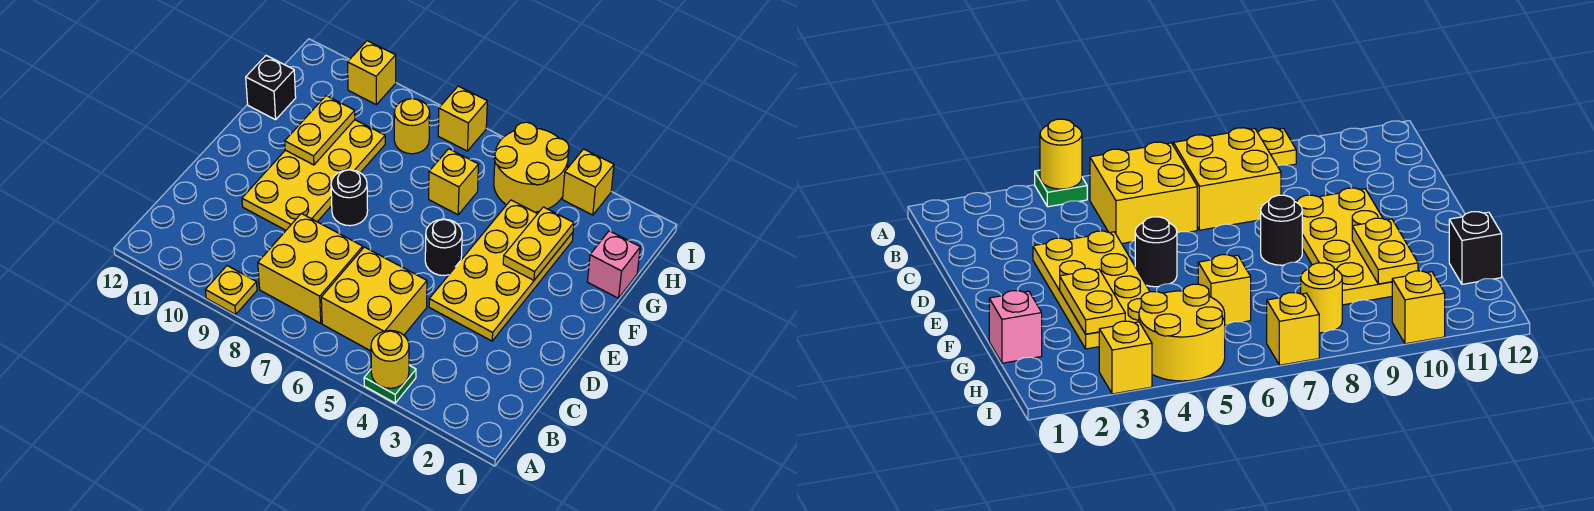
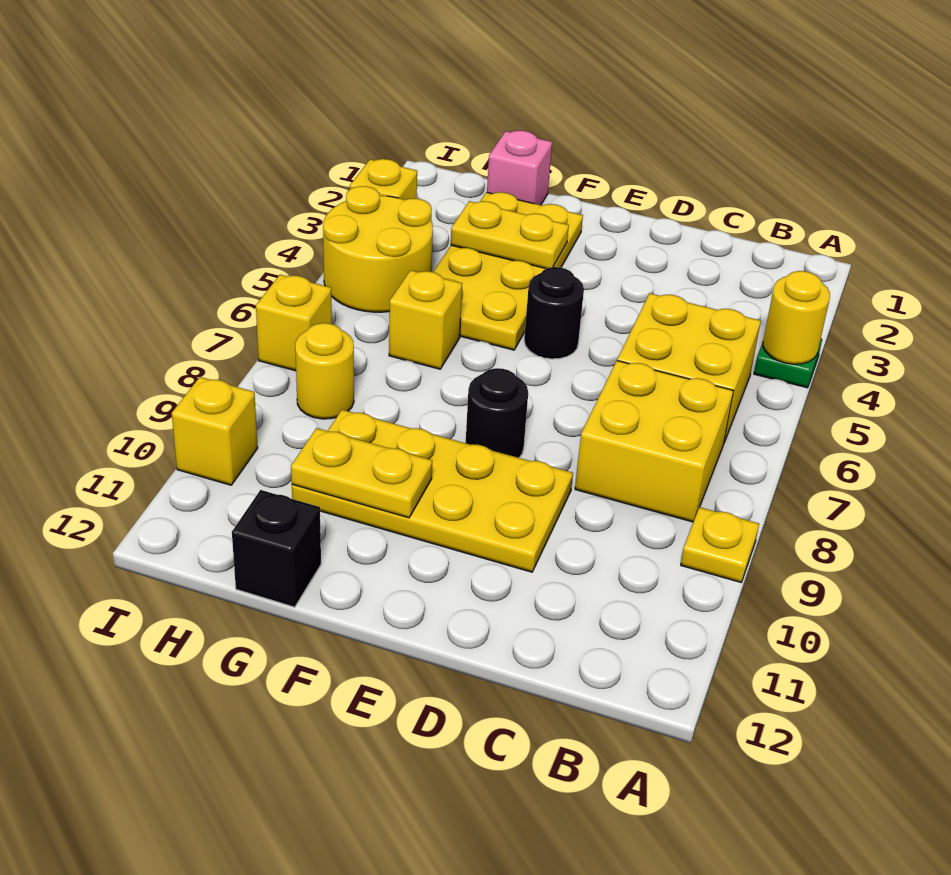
yellow plate D3:G4 level 1 -> yellow plate F2:G5 level 1

